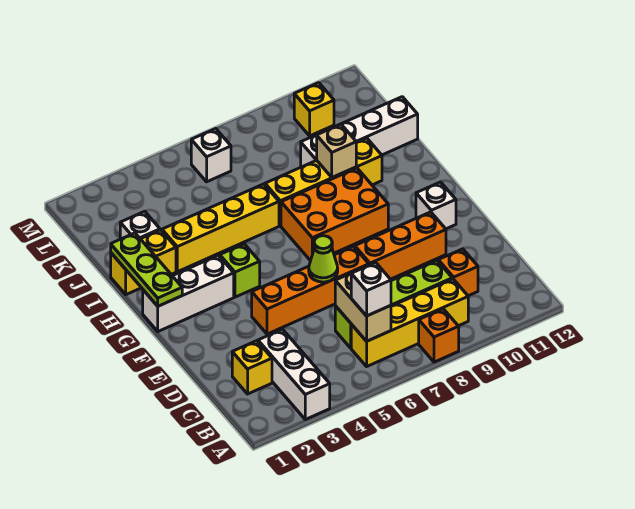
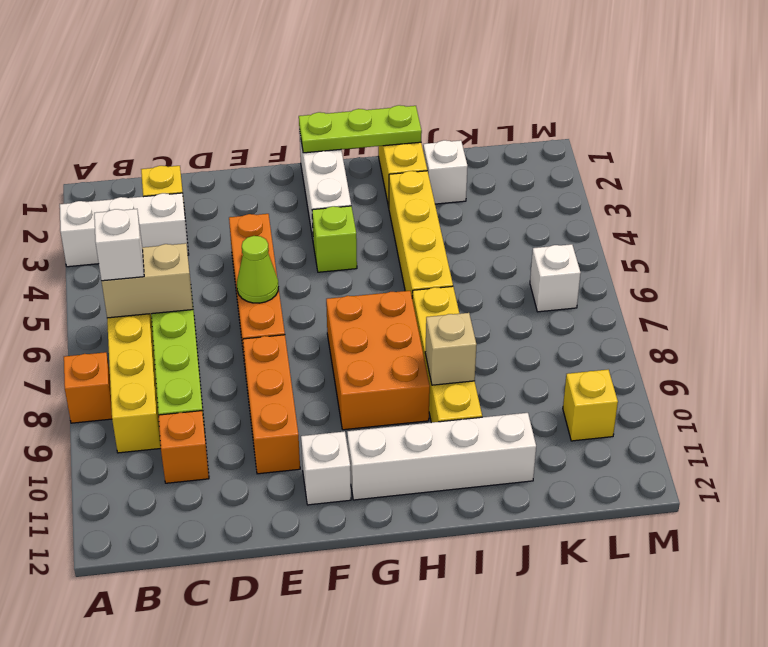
white brick J9:J12 level 1 -> white brick G11:J11 level 1

